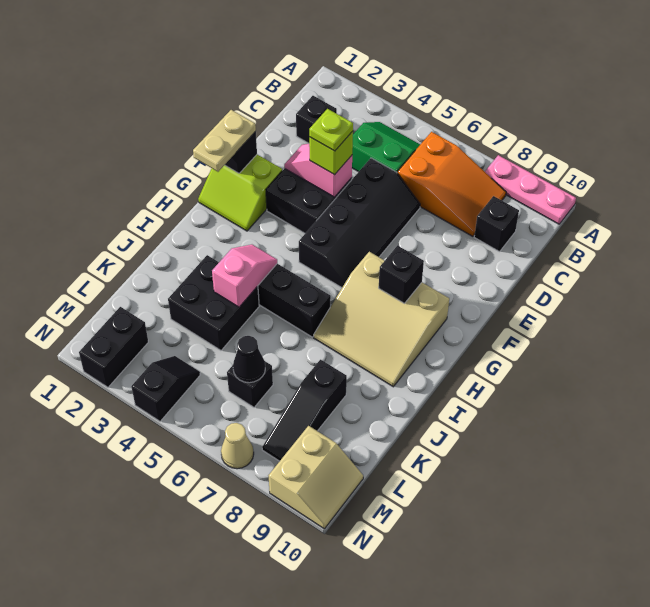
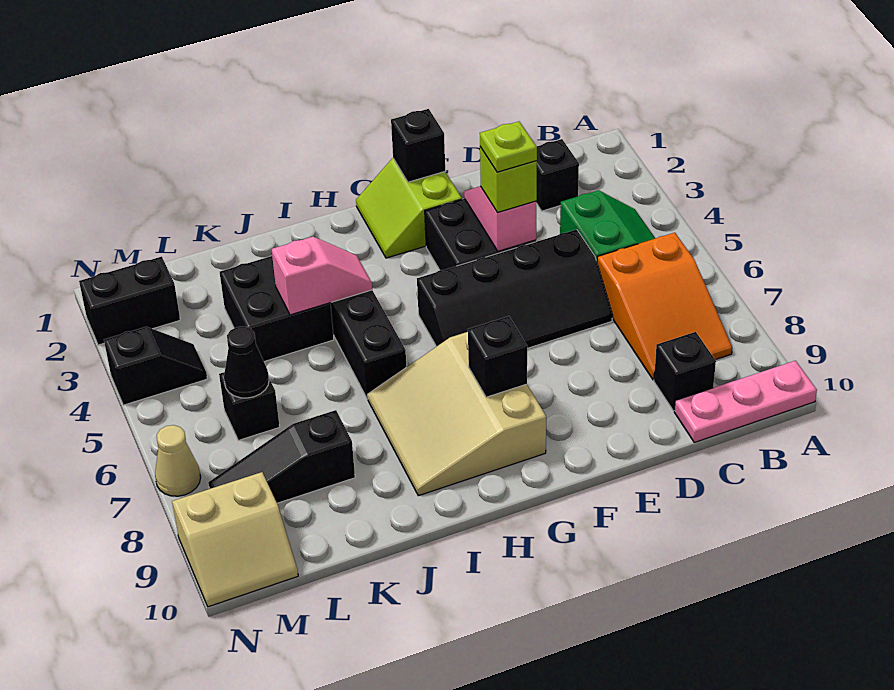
pink plate A8:A10 level 1 -> pink plate A10:C10 level 1
tan plate F1:G1 level 3 -> none

